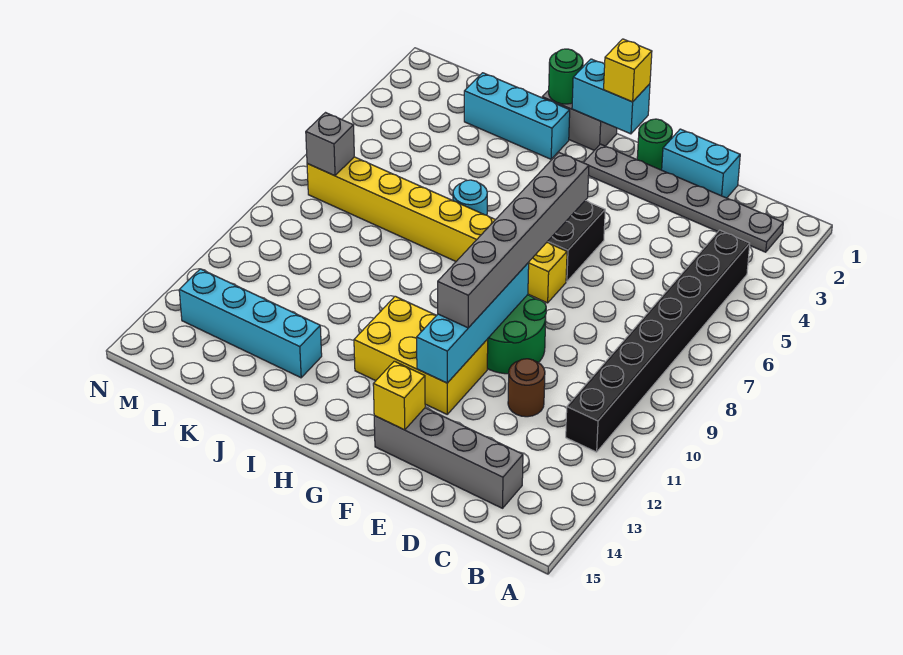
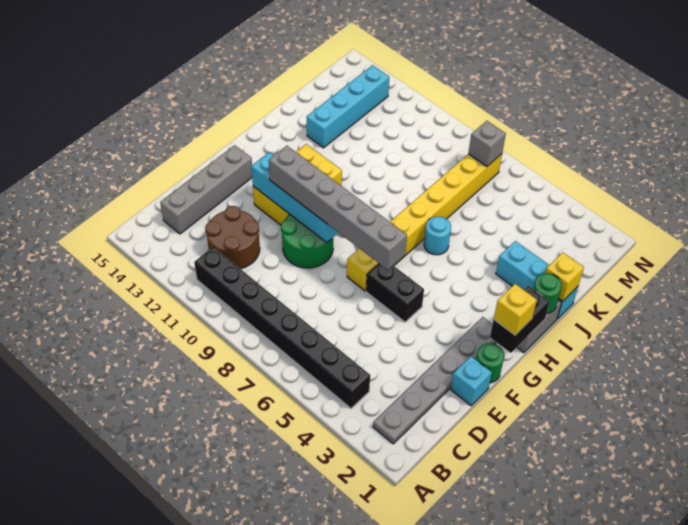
cyan brick D1:E1 level 1 -> cyan brick E1 level 1
brown round brick D11 level 1 -> brown round brick C11:D12 level 1
yellow brick F14 level 2 -> yellow brick J1 level 2
cyan brick G1:H1 level 2 -> black brick G1:H1 level 2
cyan brick I2:K2 level 1 -> cyan brick J1:J3 level 1

